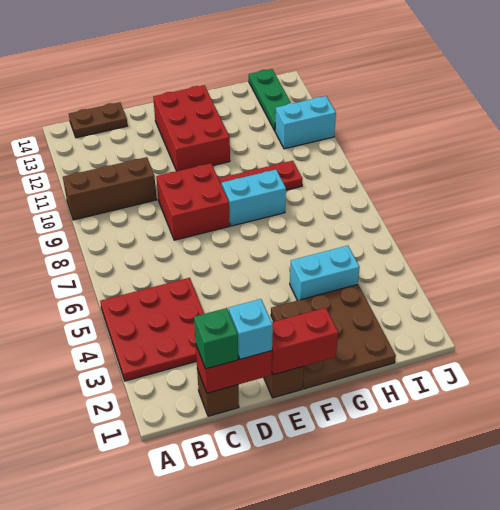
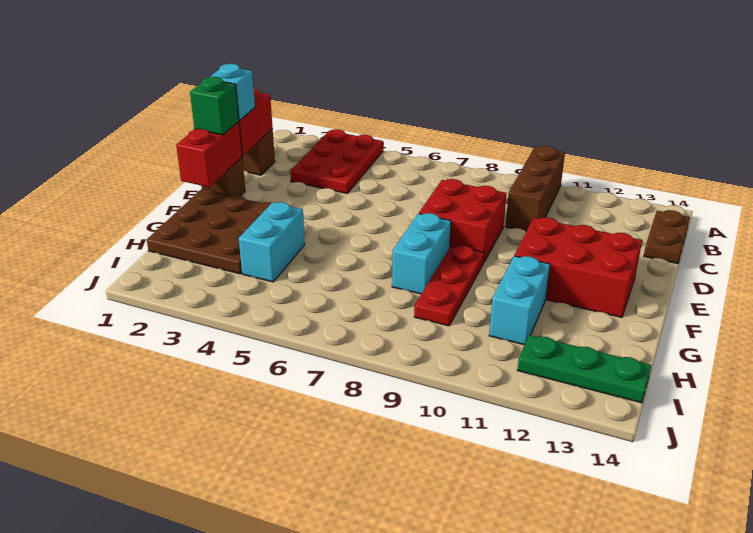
red plate A3:C5 level 1 -> red plate A3:C4 level 1
green brick C1 level 3 -> green brick E1 level 3
cyan brick I11:J11 level 1 -> cyan brick G11:H11 level 1

